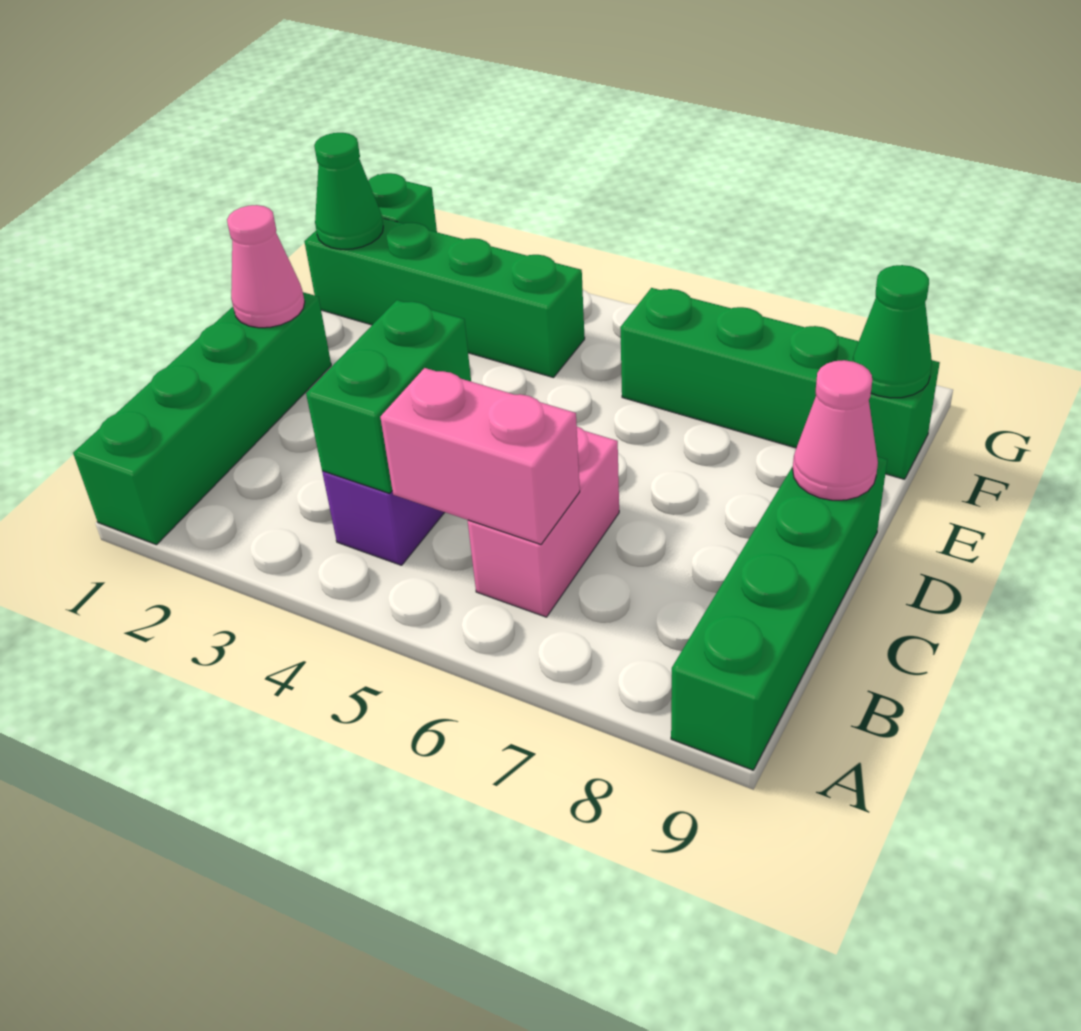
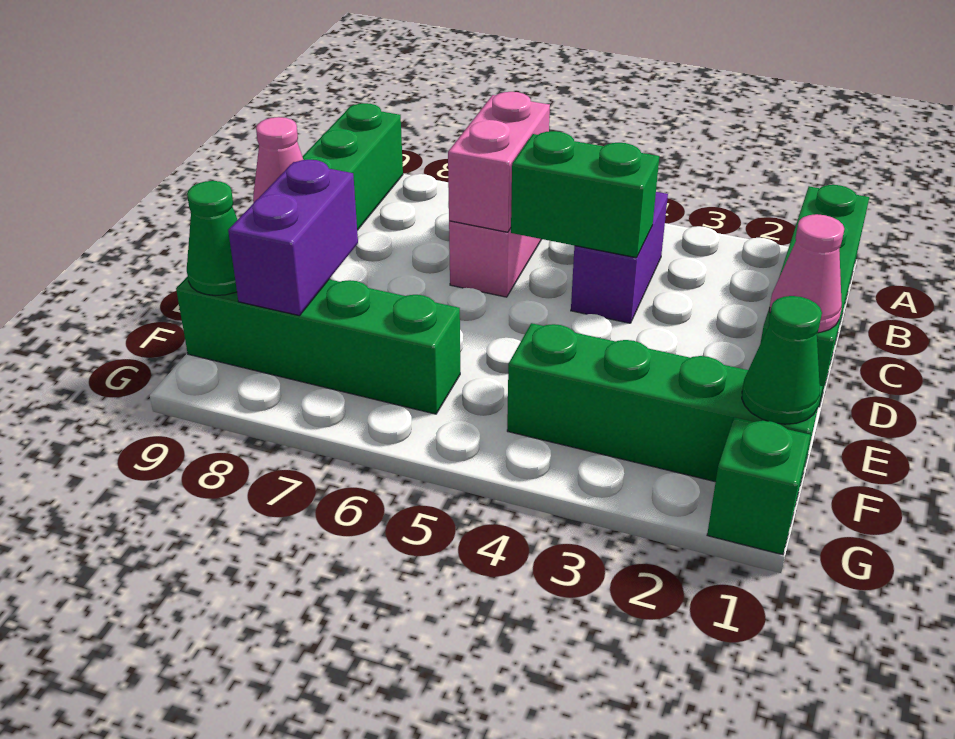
green brick B4:C4 level 2 -> green brick C4:C5 level 2
pink brick B5:B6 level 2 -> pink brick B6:C6 level 2
none -> purple brick E8:F8 level 2

